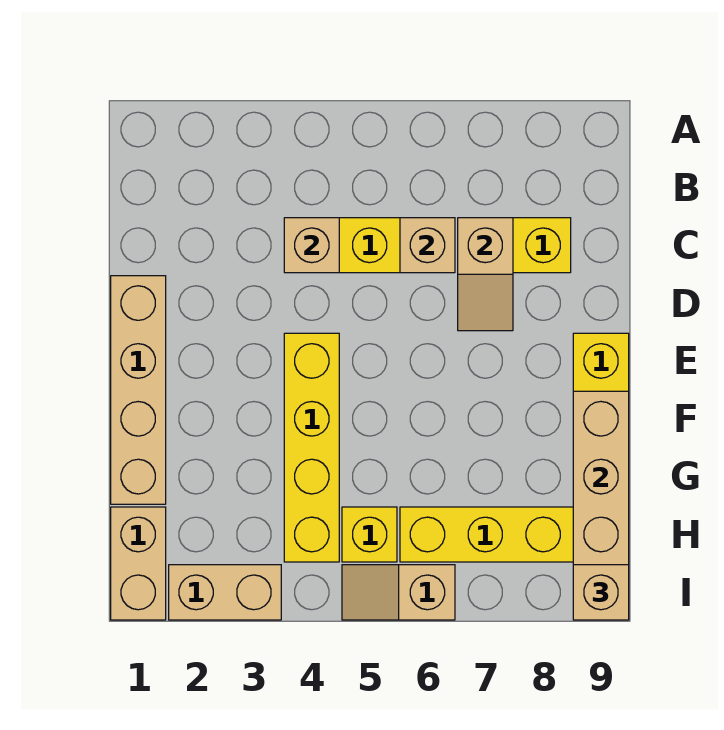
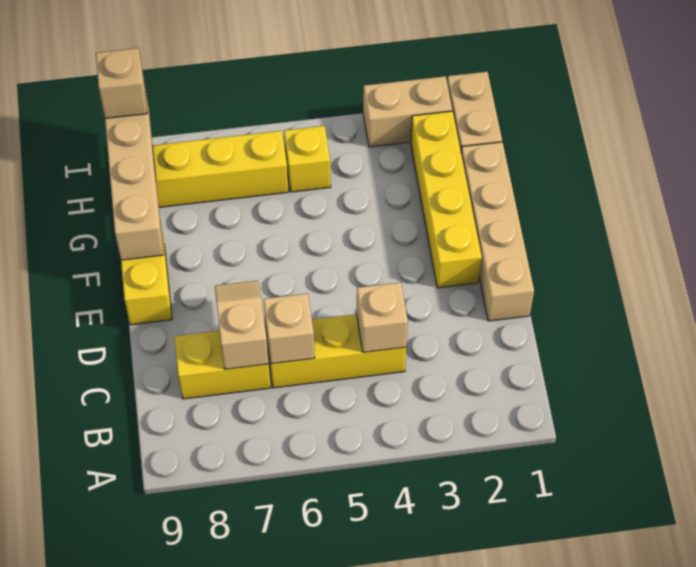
yellow brick E4:H4 level 1 -> yellow brick E2:H2 level 1
tan slope I5:I6 level 1 top 6 -> none

